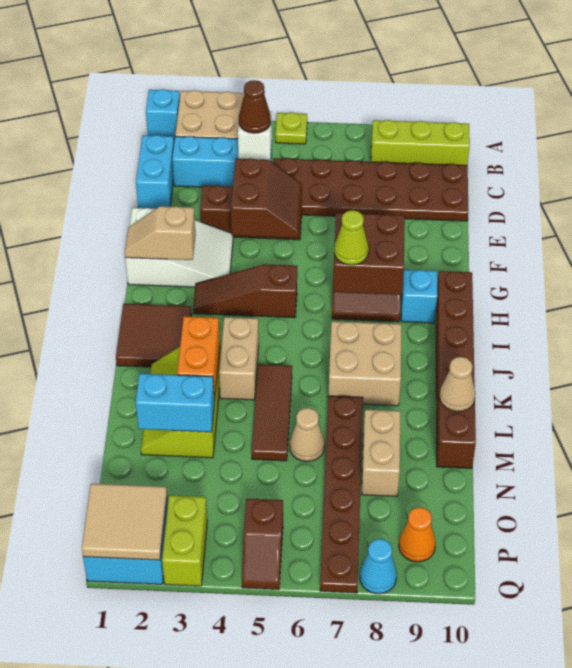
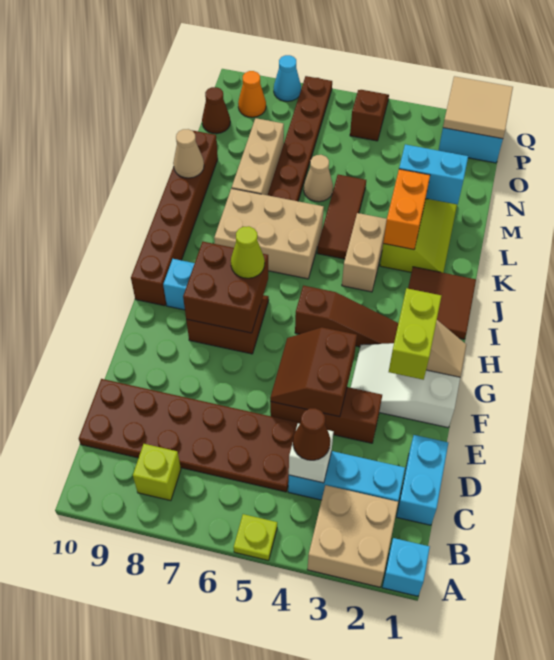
lime brick B8:B10 level 1 -> lime brick B8 level 1
tan brick J7:K8 level 1 -> tan brick J6:K8 level 1
tan brick M8:N8 level 1 -> tan brick L8:N8 level 1
none -> brown cone O10 level 1
lime brick P3:Q3 level 1 -> lime brick F2:G2 level 3

